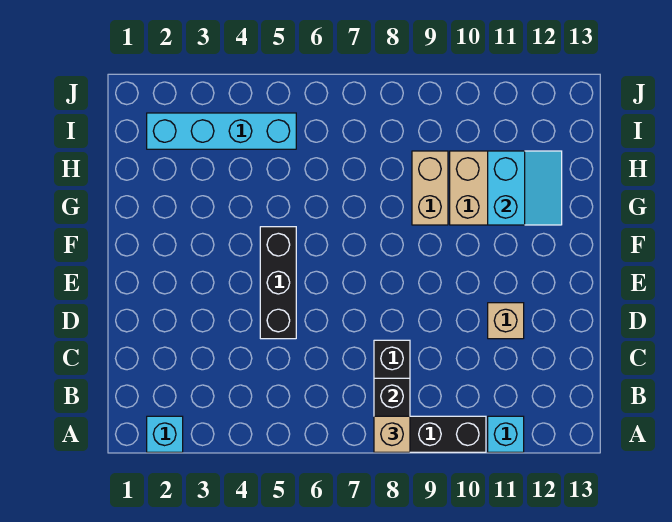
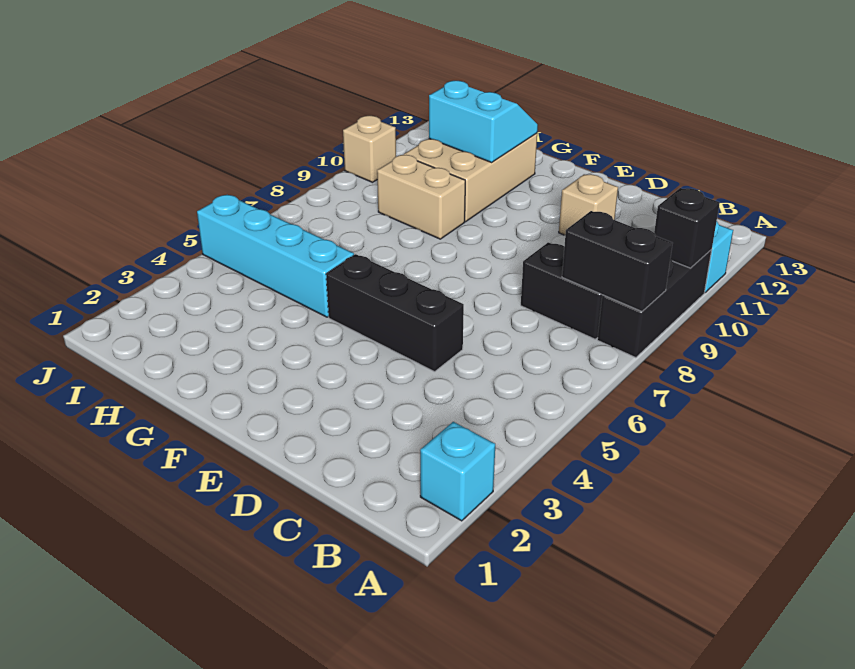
tan brick A8 level 3 -> tan brick J10 level 1
none -> black brick A10 level 2
cyan brick I2:I5 level 1 -> cyan brick G5:J5 level 1

